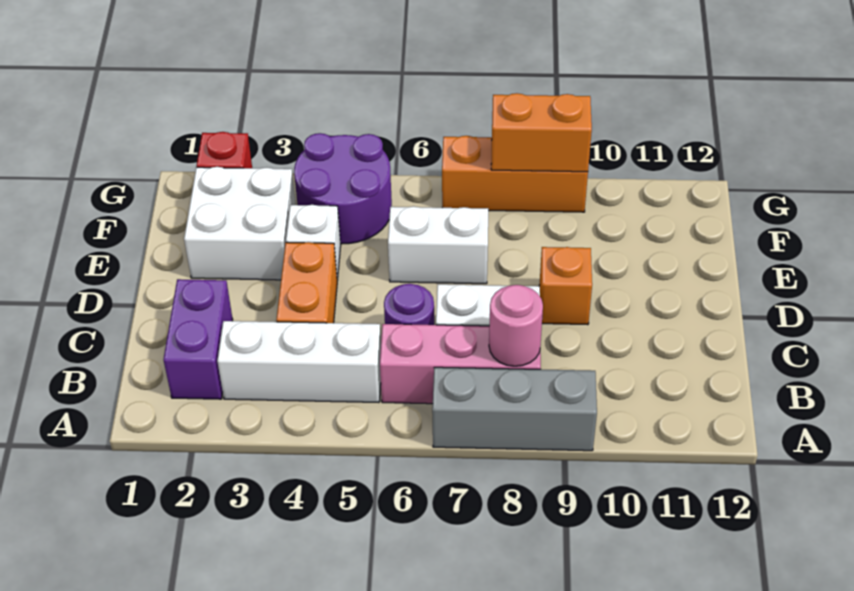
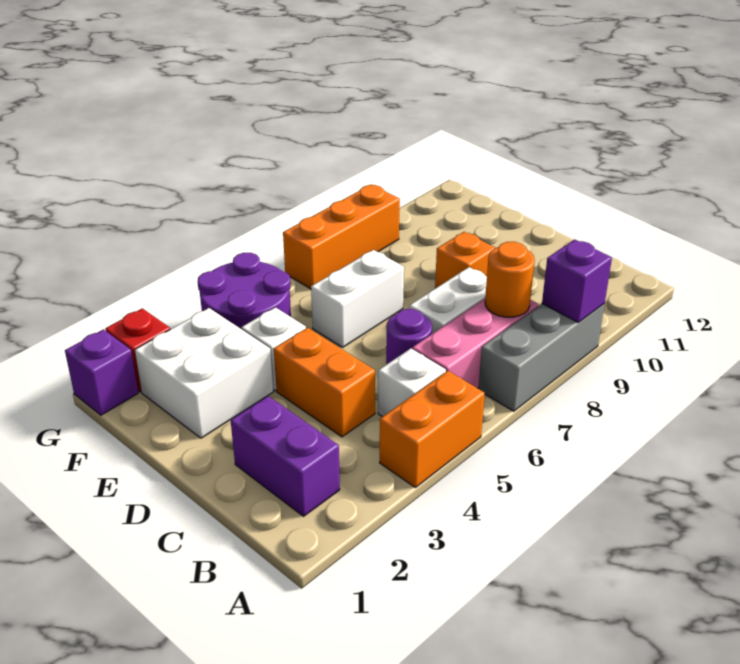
none -> purple brick A9 level 2
white brick B3:B5 level 1 -> white brick B5 level 1
pink round brick B8 level 2 -> orange round brick B8 level 2
none -> purple brick G1 level 1
orange brick G8:G9 level 2 -> orange brick A4:A5 level 1

